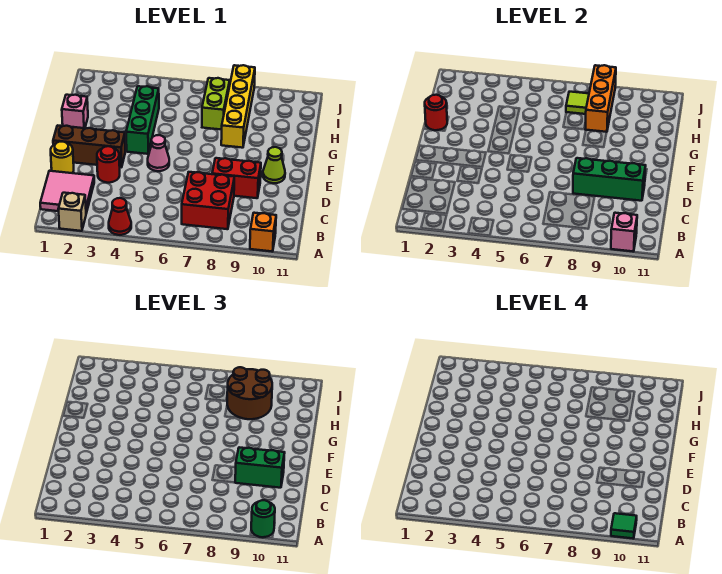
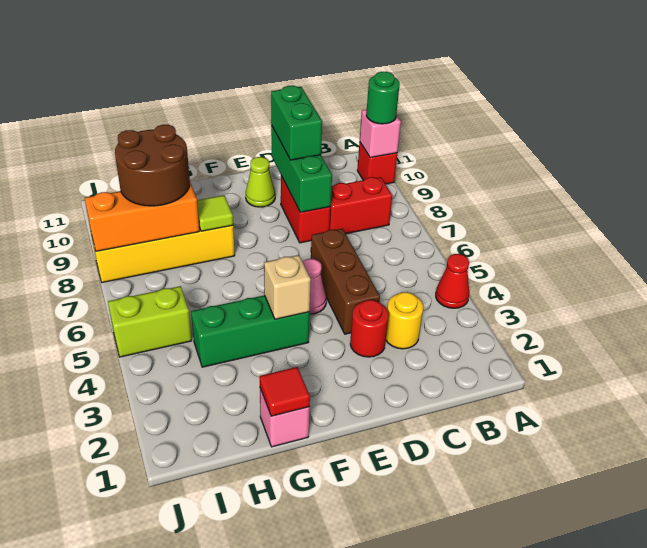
tan brick A2 level 1 -> tan brick F4 level 2
orange brick A10 level 1 -> red brick A10 level 1
green tile A10 level 4 -> none
pink tile B1:C2 level 1 -> none
red brick B7:C8 level 1 -> red brick B8:C8 level 1
yellow round brick D1 level 1 -> yellow round brick C3 level 1
brown brick E1:E3 level 1 -> brown brick D4:D6 level 1
red round brick G1 level 2 -> red tile G1 level 2
lime brick H7:I7 level 1 -> lime brick I5:J5 level 1
lime tile I7 level 2 -> lime tile G8 level 2

